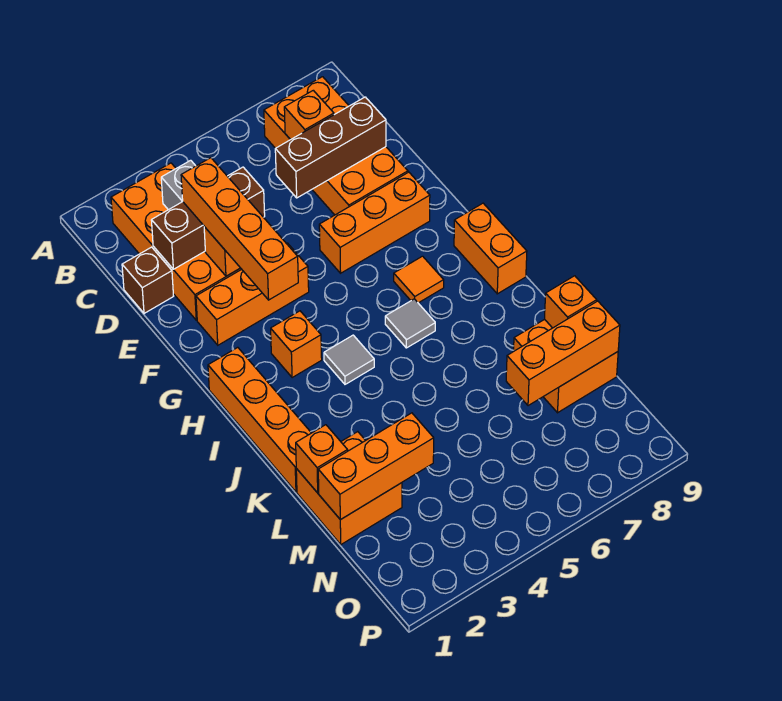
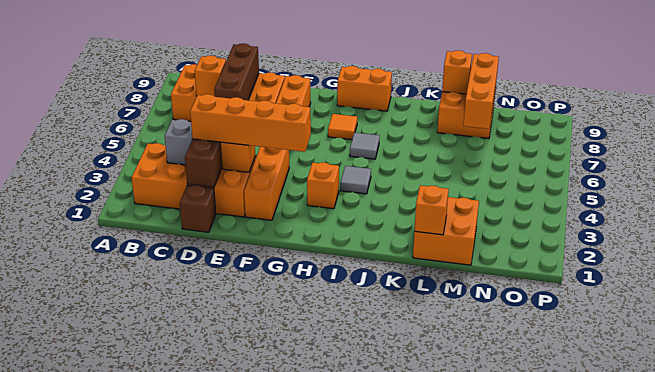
orange brick H1:K1 level 1 -> none
orange brick M1:M3 level 2 -> none

